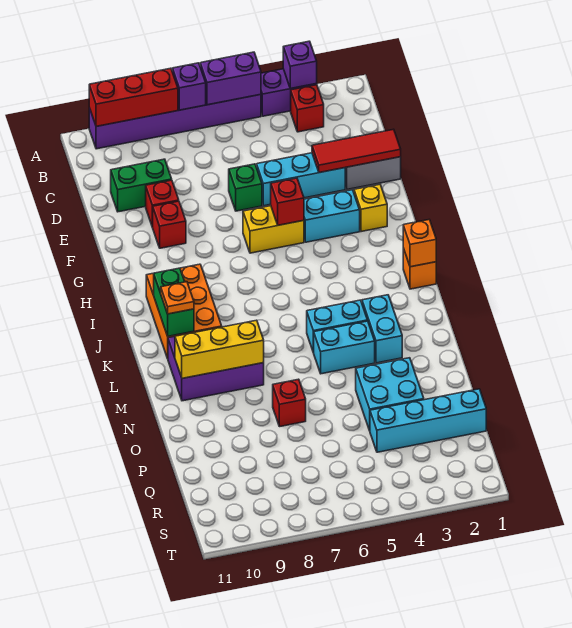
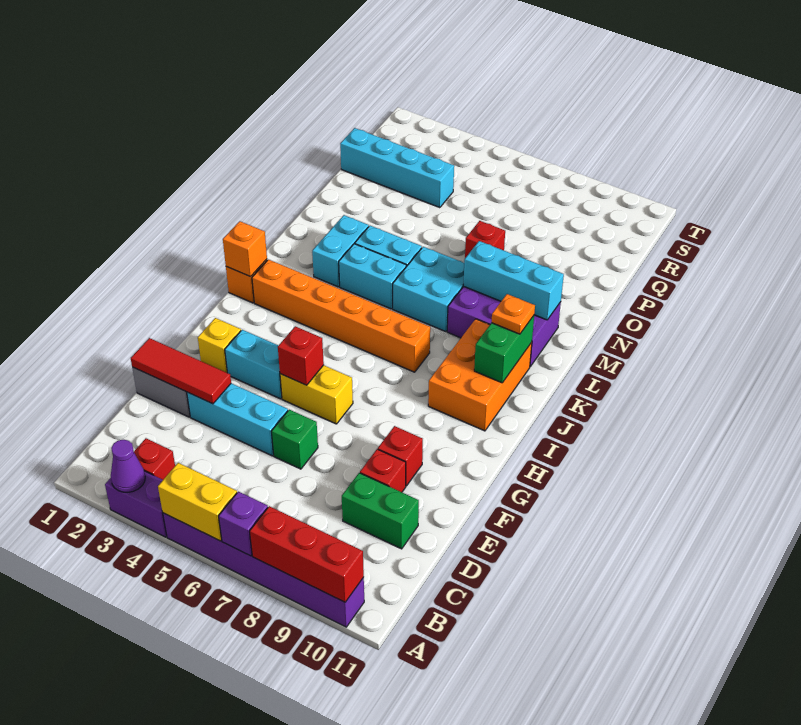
purple brick A3 level 2 -> purple cone A3 level 2
purple brick A5:A6 level 2 -> yellow brick A5:A6 level 2
none -> orange brick J2:J7 level 1
yellow brick M8:M10 level 2 -> cyan brick M8:M10 level 2
cyan brick O3:P4 level 1 -> cyan brick L6:M7 level 1

